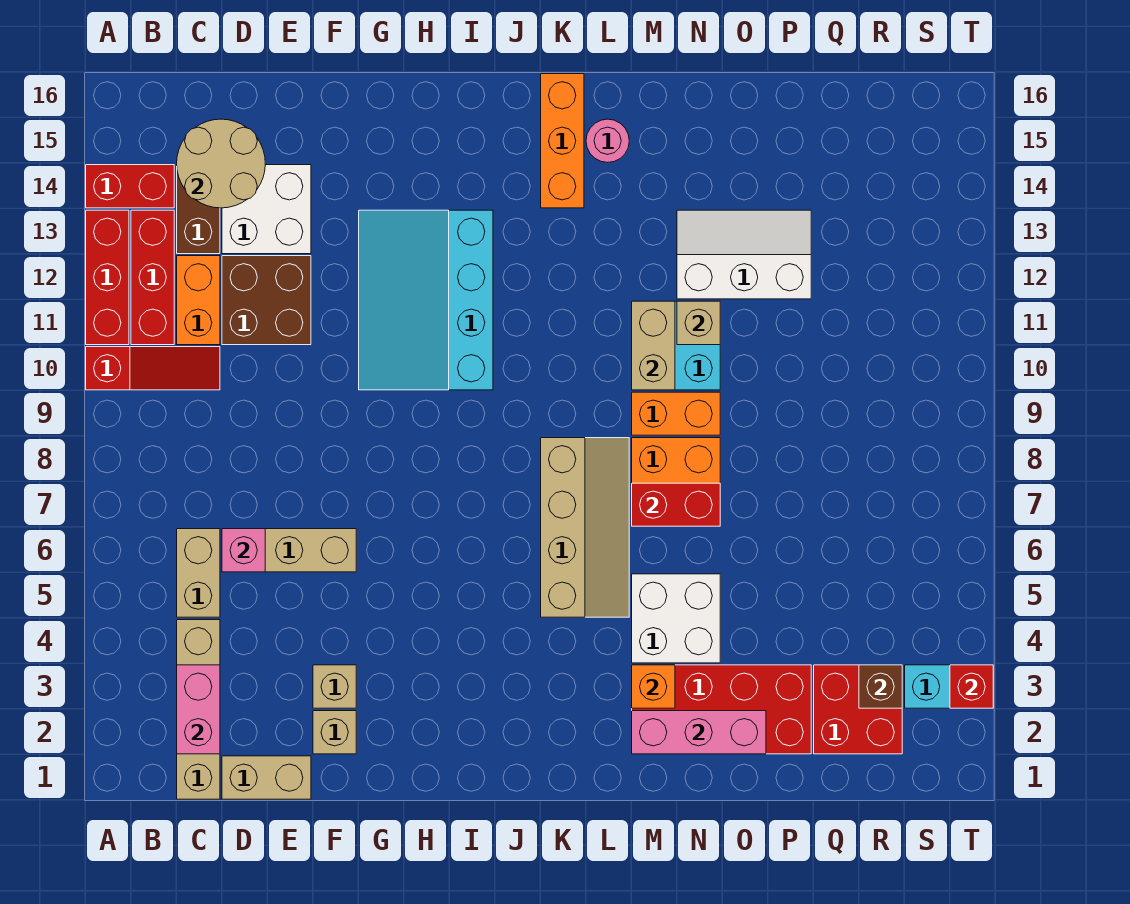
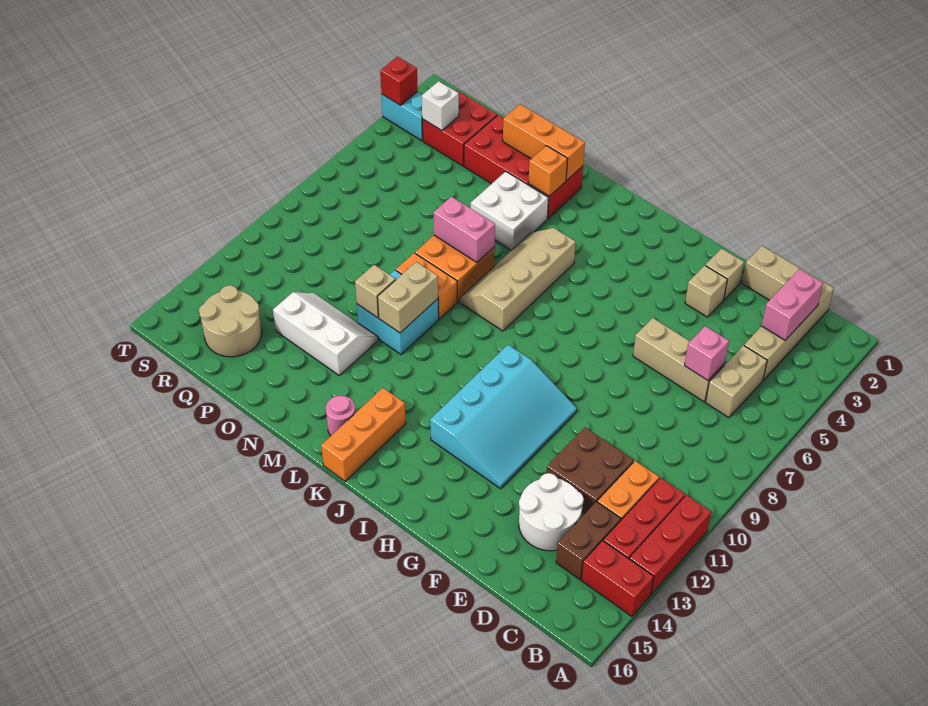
red slope A10:C10 level 1 top A -> none
tan round brick C14:D15 level 2 -> tan round brick Q14:R15 level 1
white brick D13:E14 level 1 -> white round brick D13:E14 level 1
pink brick M2:O2 level 2 -> orange brick M2:O2 level 2
red brick M7:N7 level 2 -> pink brick M7:N7 level 2
white slope N12:P13 level 1 top 12 -> white slope N12:P13 level 1 top 13
brown brick R3 level 2 -> white brick R3 level 2

